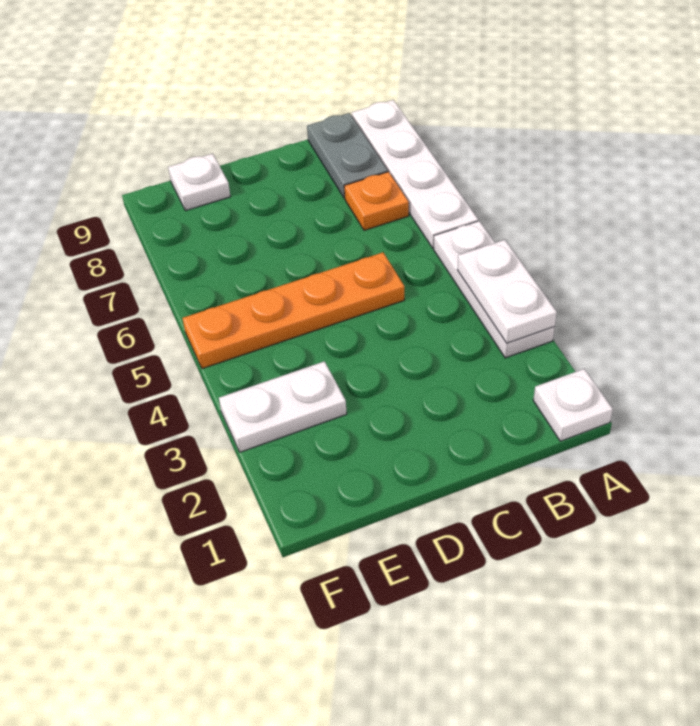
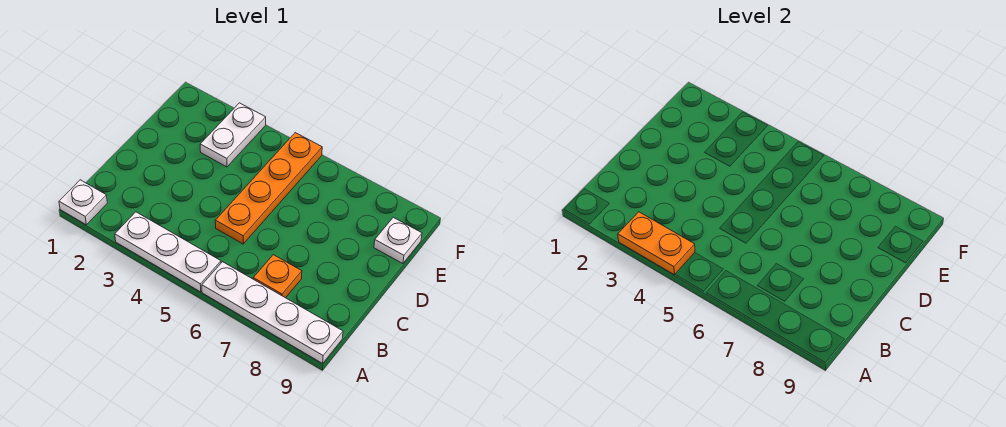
white plate A3:A4 level 2 -> orange plate A3:A4 level 2
grey plate B8:B9 level 1 -> none

